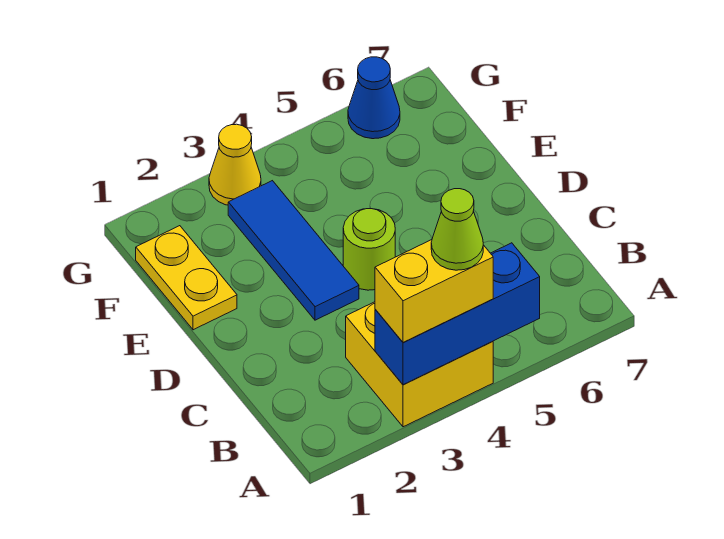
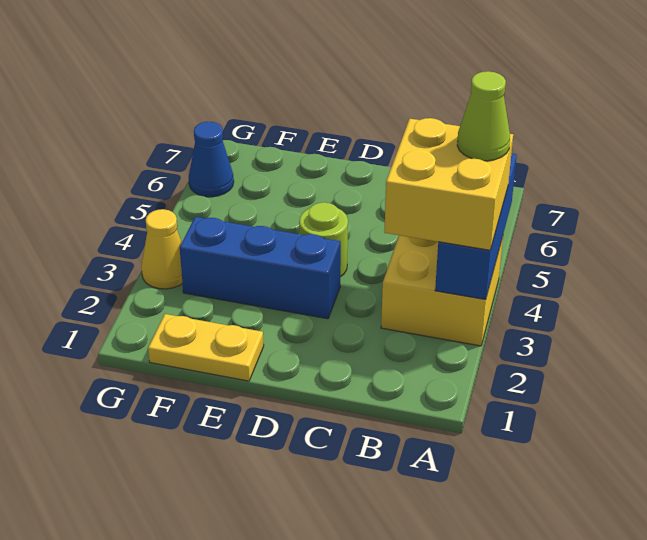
yellow brick A3:A4 level 3 -> yellow brick A3:B4 level 3
blue tile D3:F3 level 1 -> blue brick D3:F3 level 1

